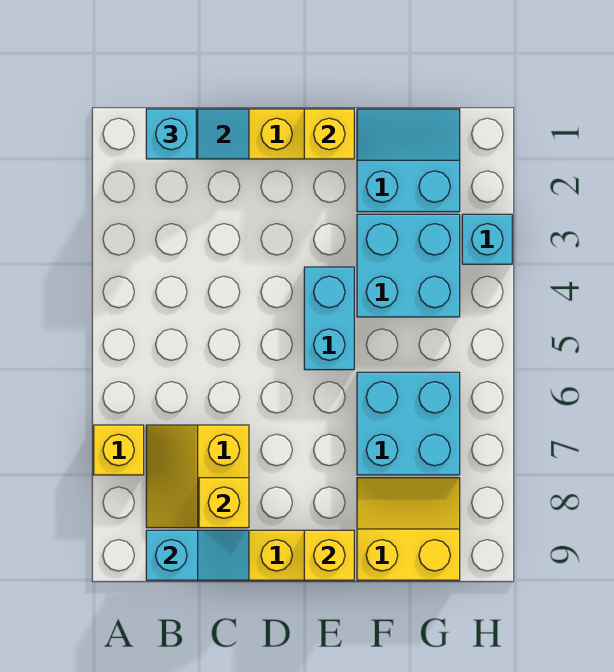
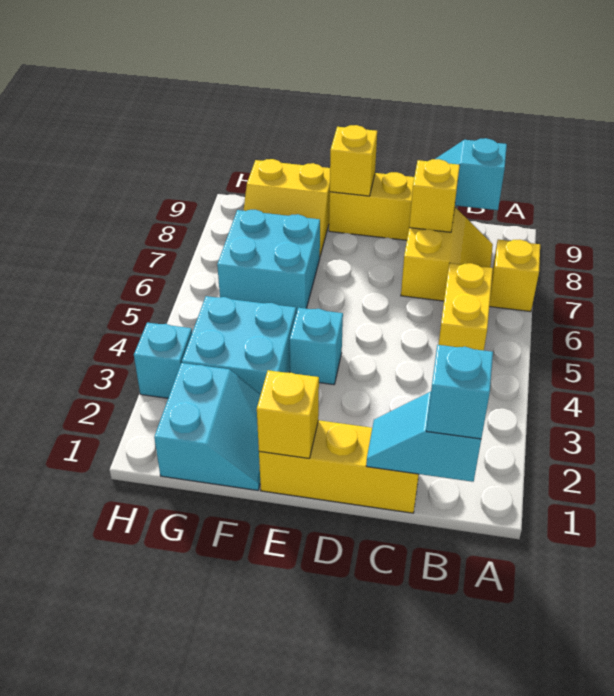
none -> yellow brick B5:B6 level 1
cyan brick E4:E5 level 1 -> cyan brick E4 level 1
cyan slope F1:G2 level 1 top 2 -> cyan slope F1:G2 level 1 top G

